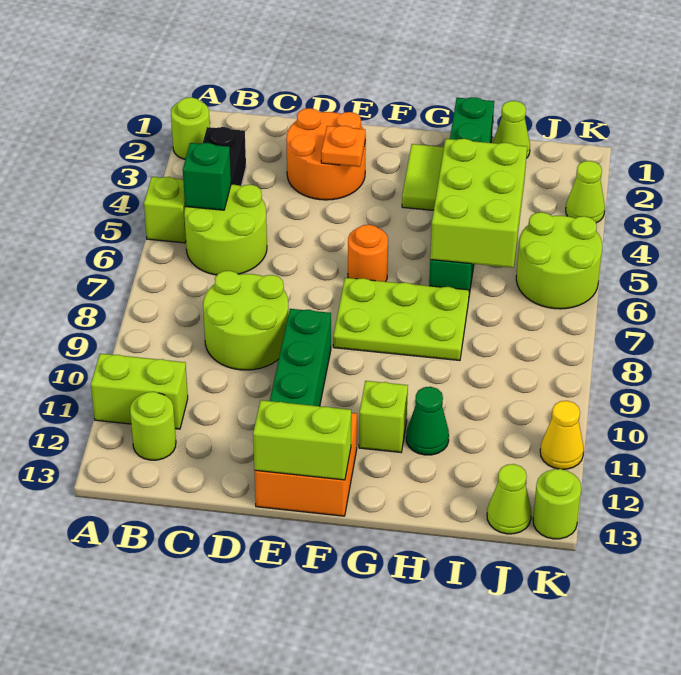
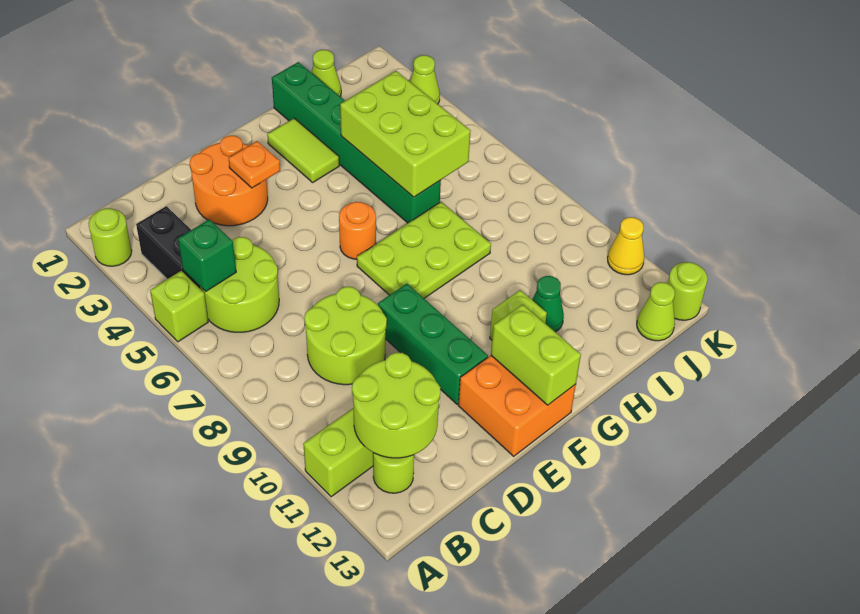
lime brick E13:F13 level 2 -> lime brick F12:F13 level 2
lime round brick J5:K6 level 1 -> lime round brick B11:C12 level 2

